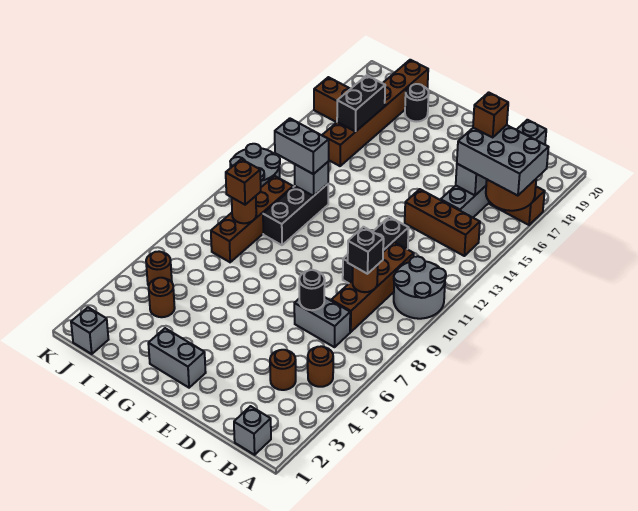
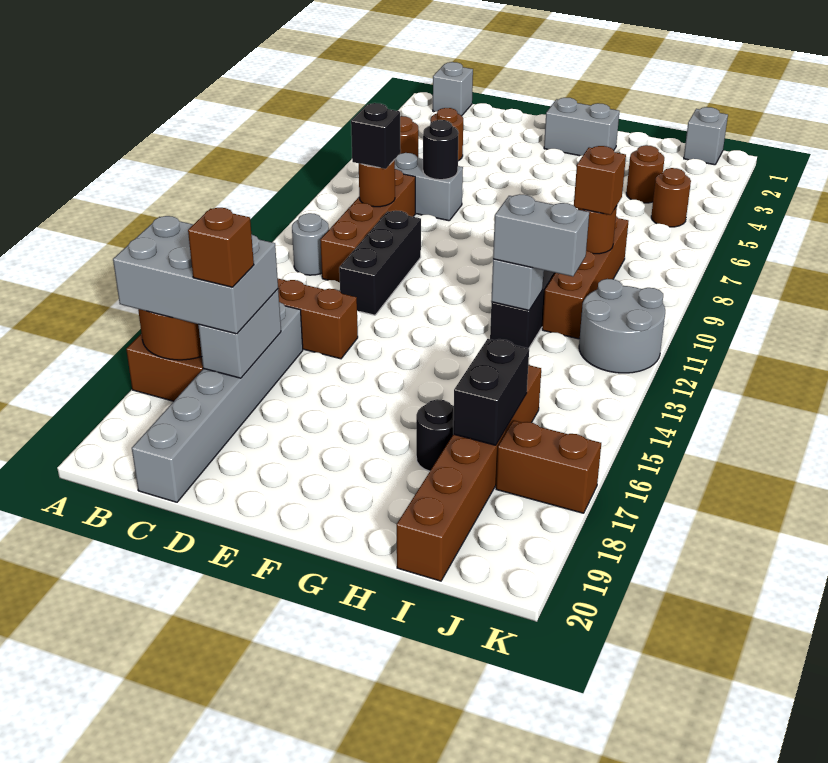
grey round brick A10:B11 level 1 -> grey round brick B11 level 1
black round brick H19 level 1 -> black round brick H17 level 1

